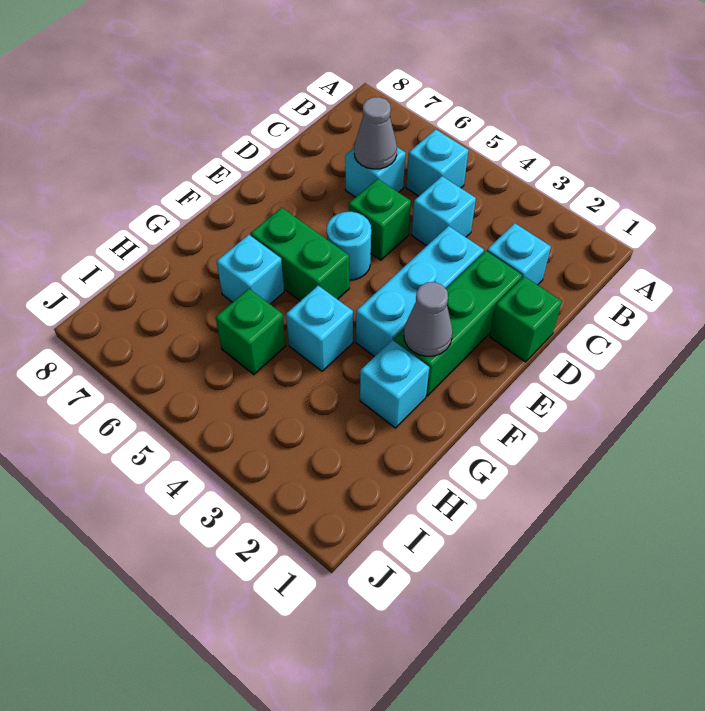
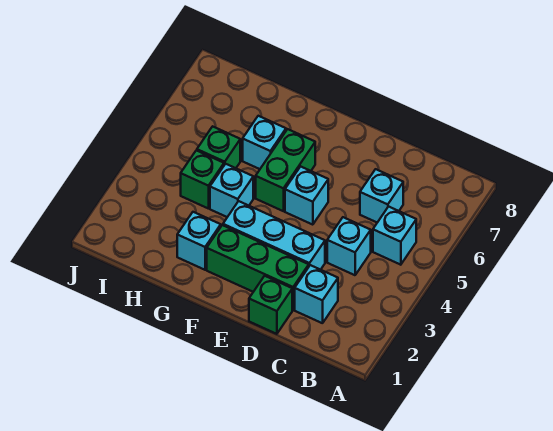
grey cone C6 level 2 -> none
green brick D5 level 1 -> green brick H4 level 1
cyan round brick E5 level 1 -> cyan brick E5 level 1
grey cone F2 level 2 -> none

